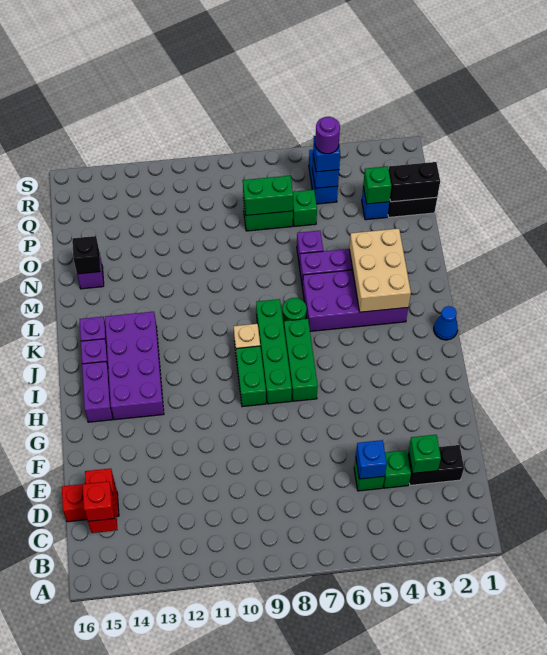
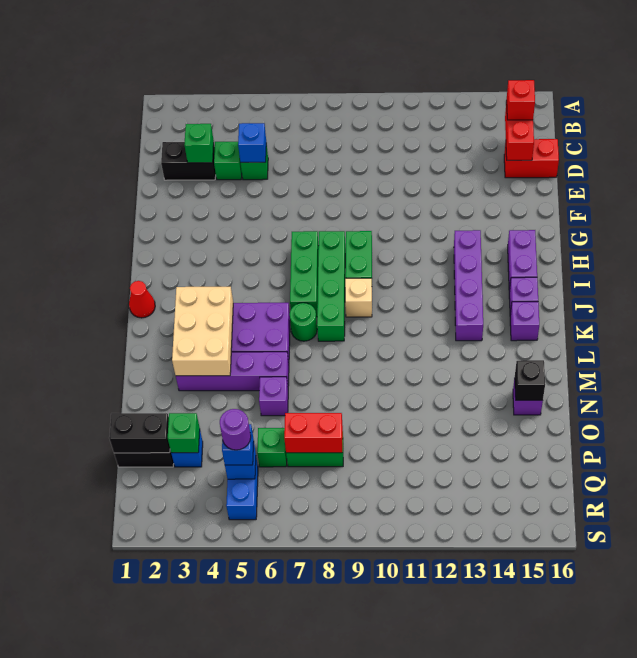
purple brick H13:K14 level 1 -> purple brick H13:K13 level 1
blue cone J1 level 1 -> red cone J1 level 1
green brick P7:P8 level 2 -> red brick P7:P8 level 2

